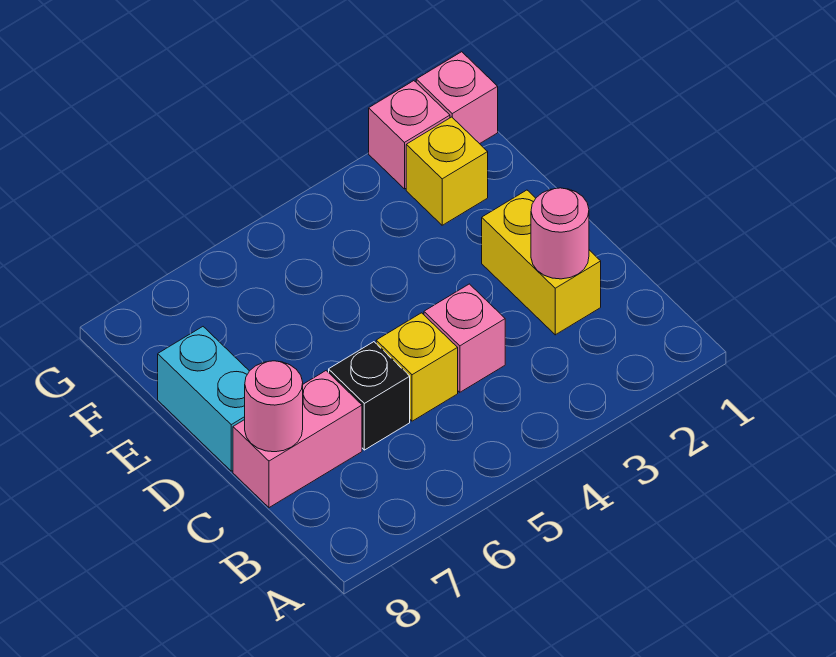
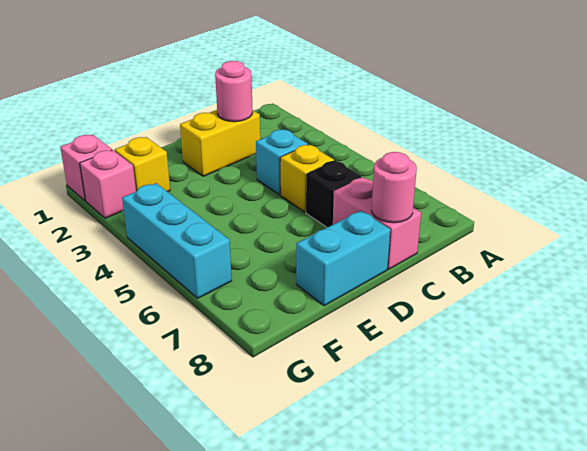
pink brick C4 level 1 -> cyan brick C4 level 1
none -> cyan brick G4:G6 level 1

